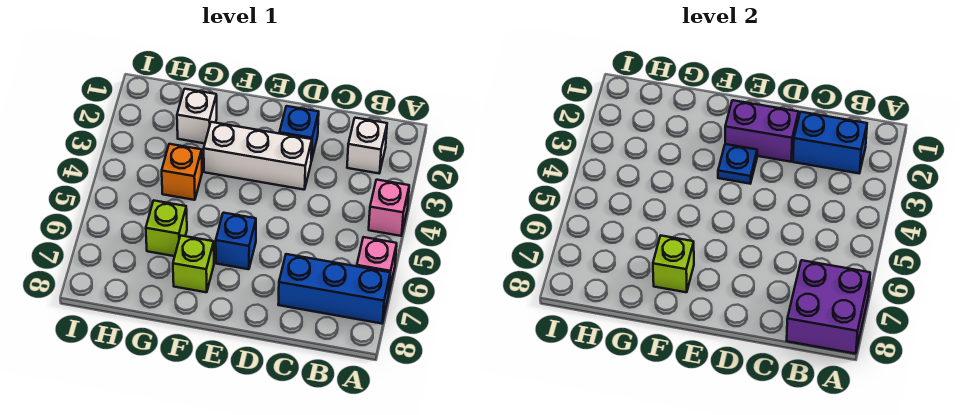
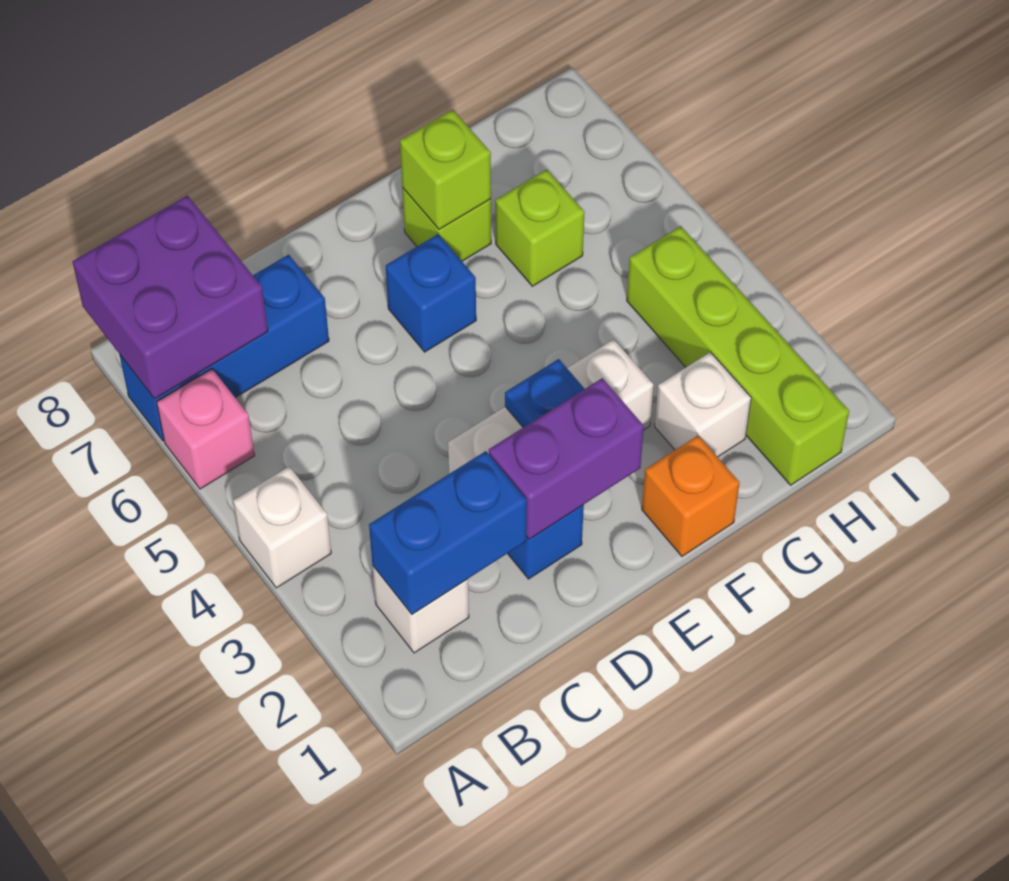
pink brick A4 level 1 -> white brick A4 level 1
orange brick G4 level 1 -> orange brick F1 level 1
none -> lime brick H1:H4 level 1

